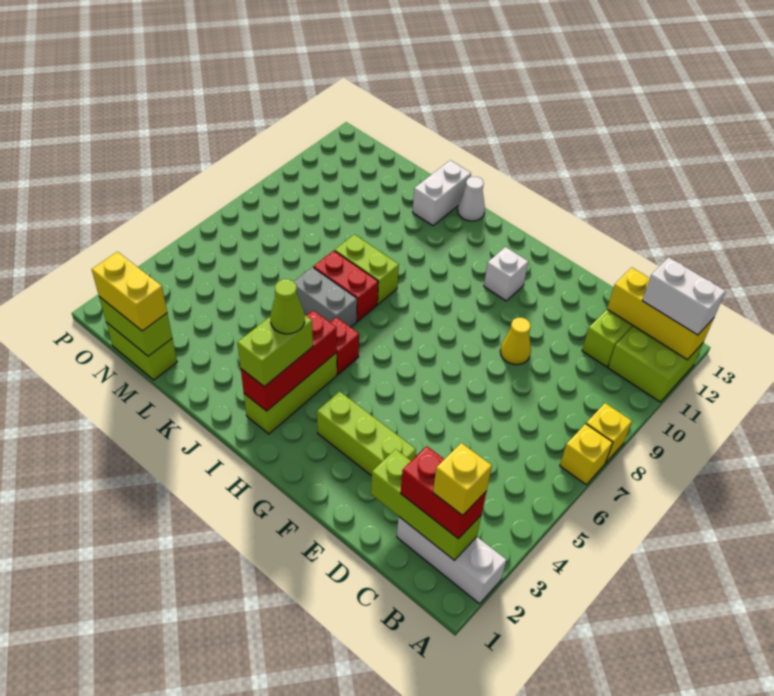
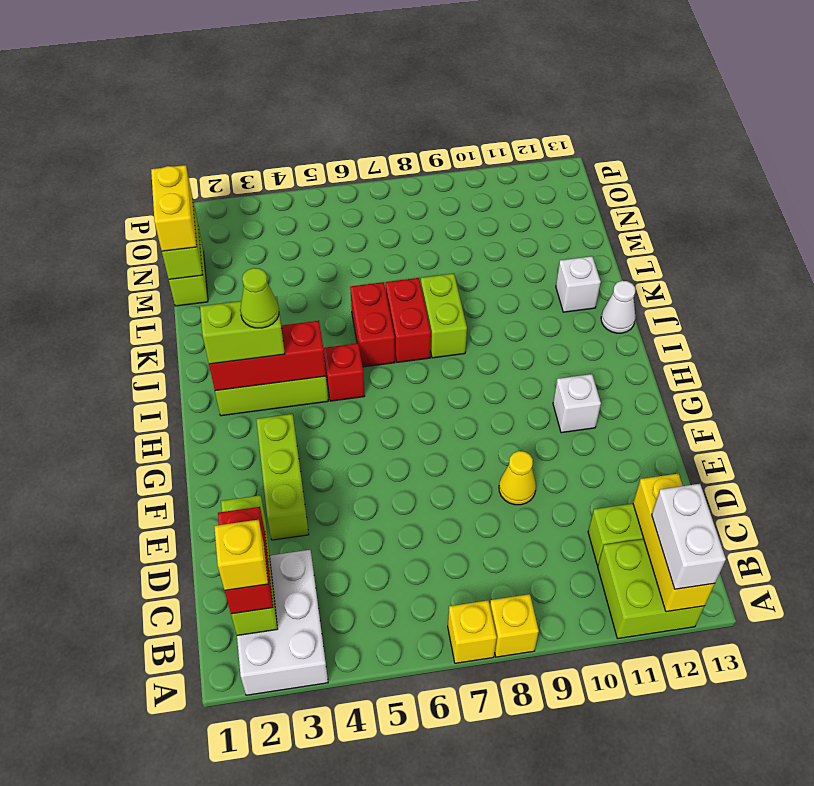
white brick A2:C2 level 1 -> white brick A2:C3 level 1
grey brick J6:K6 level 1 -> red brick J6:K6 level 1
white brick K12:K13 level 1 -> white brick K12 level 1

